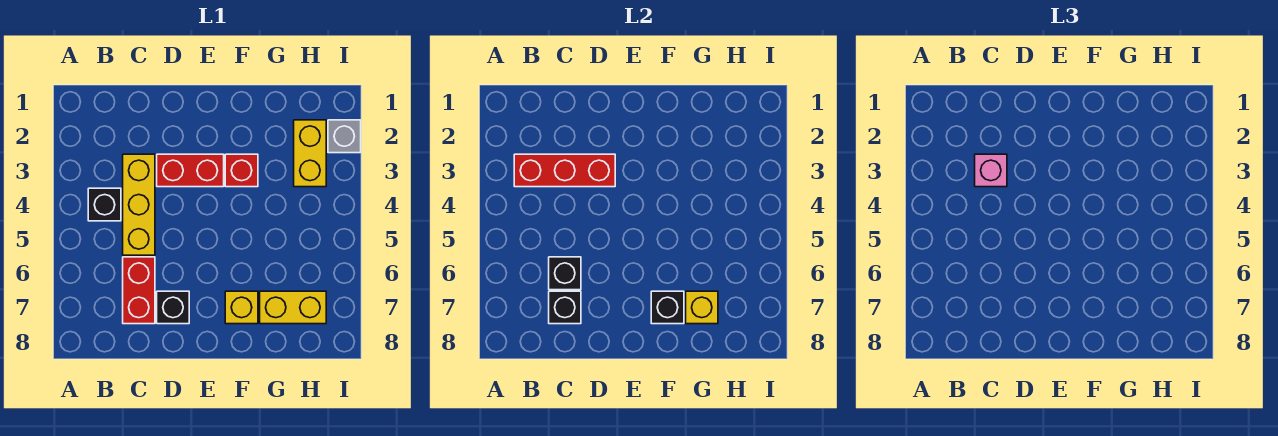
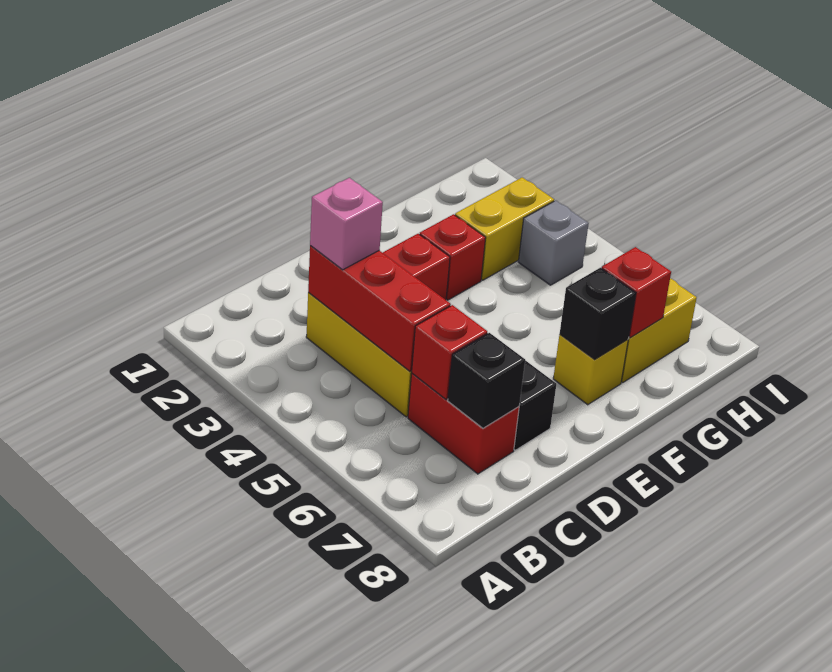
red brick B3:D3 level 2 -> red brick C3:C5 level 2
black brick B4 level 1 -> none
black brick C6 level 2 -> red brick C6 level 2
yellow brick G7 level 2 -> red brick G7 level 2
yellow brick H2:H3 level 1 -> yellow brick G3:H3 level 1
grey brick I2 level 1 -> grey brick H4 level 1

